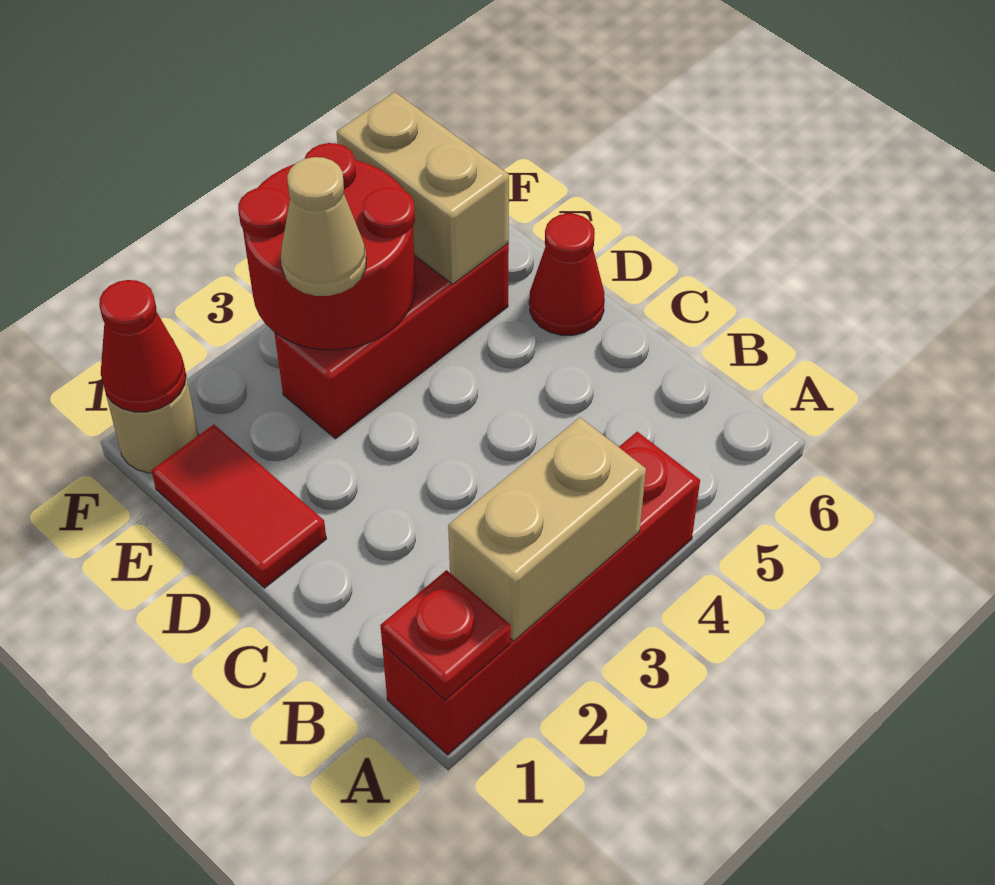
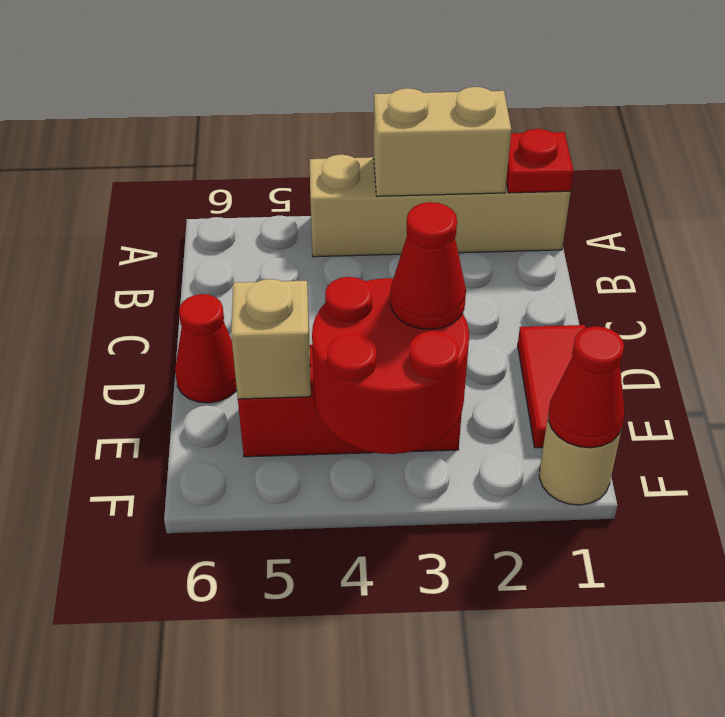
red brick A1:A4 level 1 -> tan brick A1:A4 level 1
tan cone E3 level 3 -> red cone E3 level 3
tan brick E5:F5 level 2 -> tan brick E5 level 2

